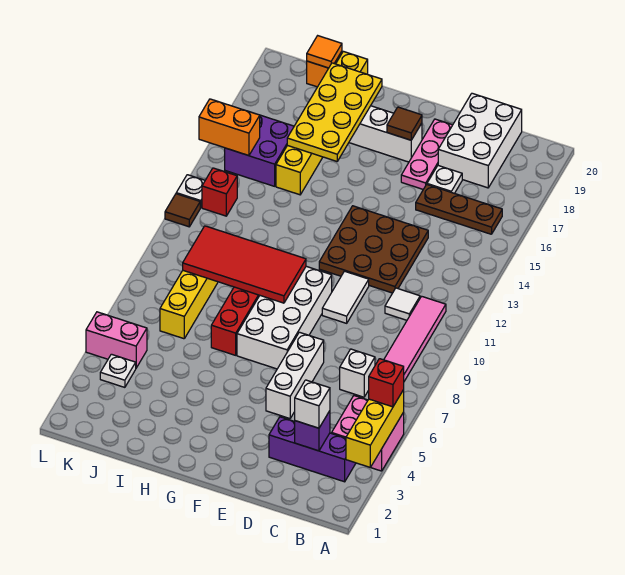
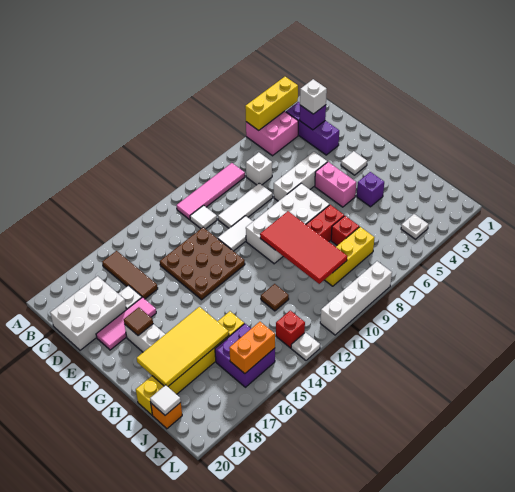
red brick A5 level 3 -> red brick I7 level 1
brown plate B16:D16 level 1 -> brown tile B16:D16 level 1
none -> white tile D8:D10 level 1
pink plate E17:E19 level 1 -> pink tile E17:E19 level 1
none -> white tile F3 level 1
none -> purple brick H4 level 1
yellow plate H16:I19 level 2 -> yellow tile H16:I19 level 2
orange tile J20 level 2 -> white tile J20 level 2
pink brick K5:L5 level 1 -> pink brick F5:G5 level 1
orange brick K15:L15 level 2 -> orange brick K15:K16 level 2
none -> white brick L8:L11 level 1
brown tile L12 level 1 -> brown tile I12 level 1

